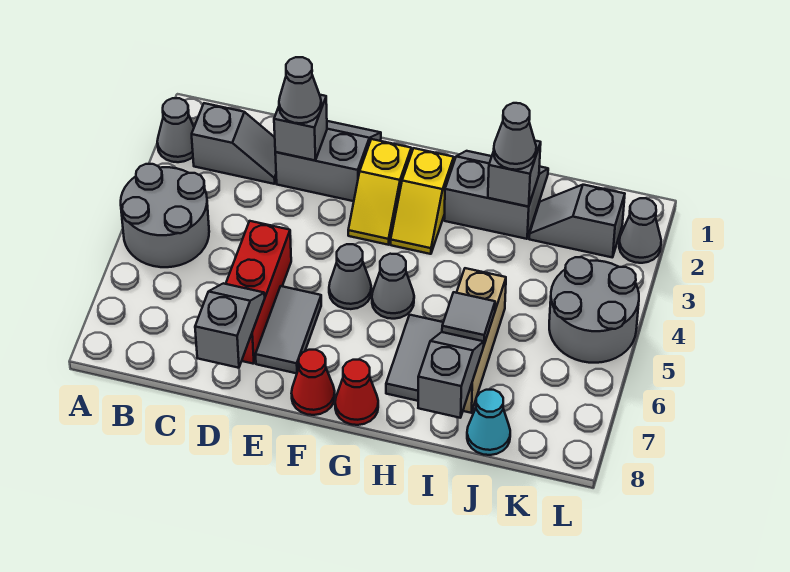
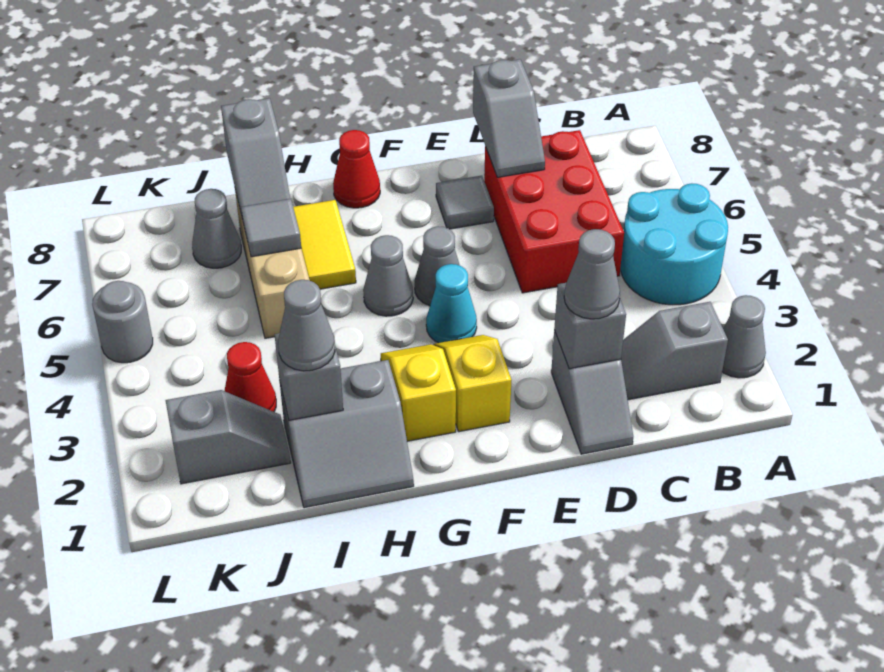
grey round brick A4:B5 level 1 -> cyan round brick A4:B5 level 1
grey slope D1:E2 level 1 top 2 -> grey slope D1:D2 level 1 top 2
red brick D5:D7 level 1 -> red brick C5:D7 level 1
grey tile E6:E7 level 1 -> grey tile E7 level 1
red cone F8 level 1 -> red cone J3 level 1
grey tile H6:H7 level 1 -> yellow tile H6:H7 level 1
cyan cone J8 level 1 -> cyan cone F4 level 1
grey round brick K4:L5 level 1 -> grey round brick L5 level 1
grey cone L2 level 1 -> grey cone J7 level 1

